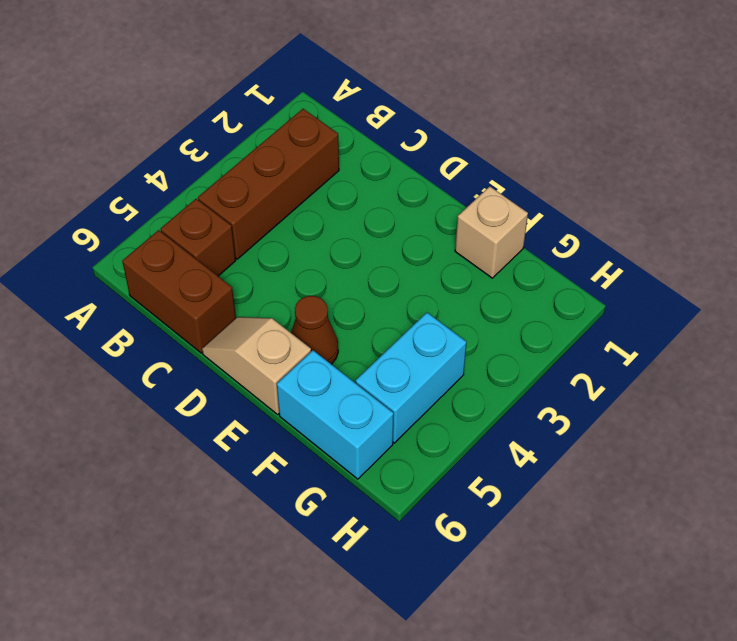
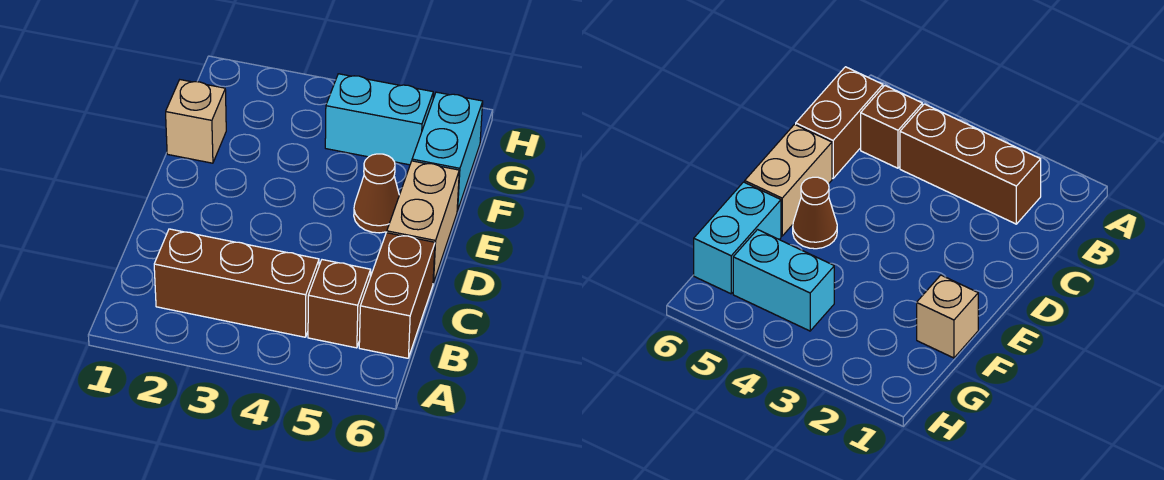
tan slope D6:E6 level 1 top E -> tan brick D6:E6 level 1

